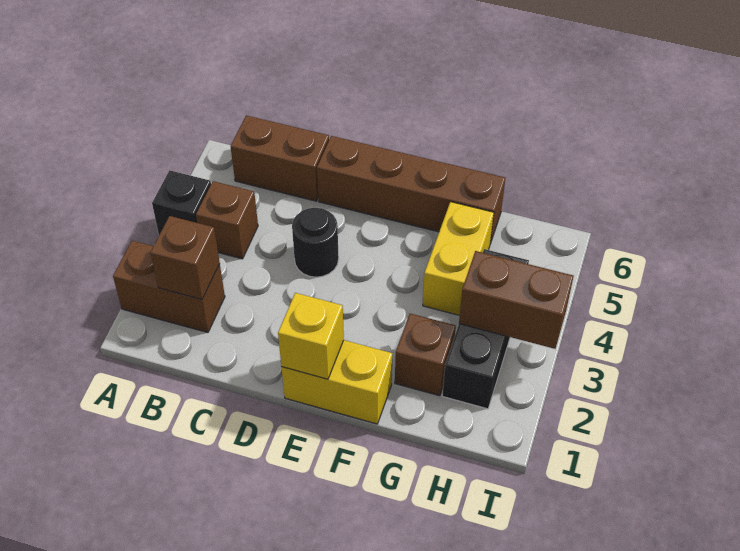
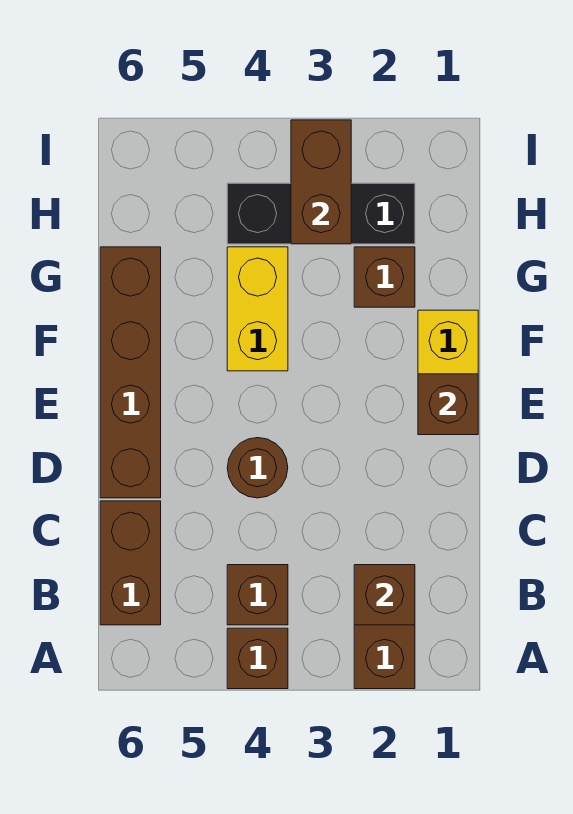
black brick A4 level 1 -> brown brick A4 level 1
black round brick D4 level 1 -> brown round brick D4 level 1
yellow brick E1 level 2 -> brown brick E1 level 2
yellow brick G4:G5 level 1 -> yellow brick F4:G4 level 1

